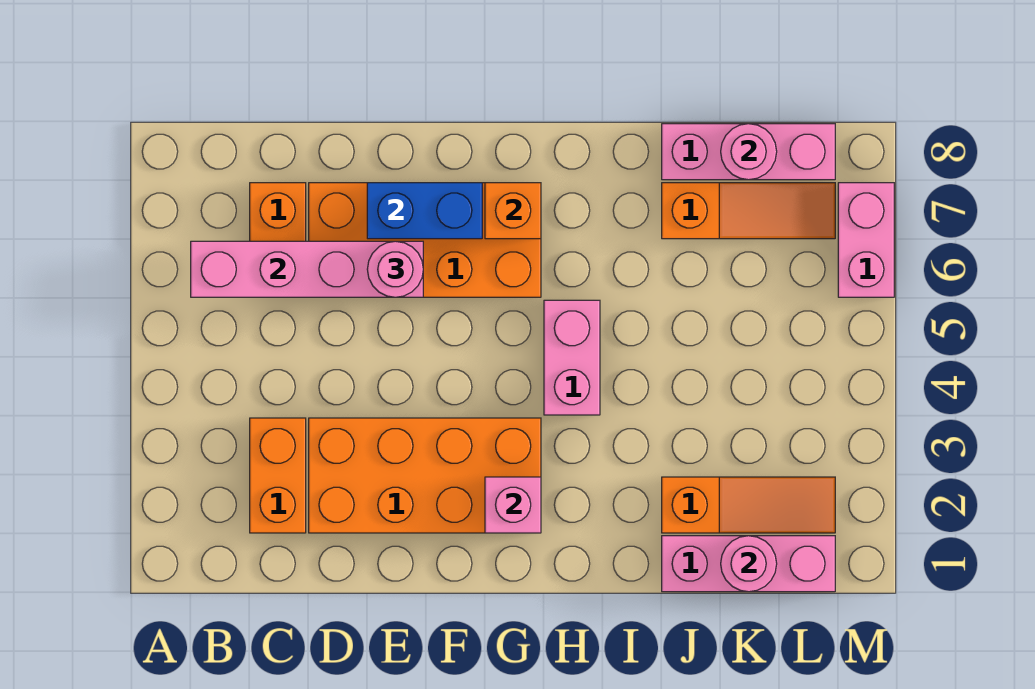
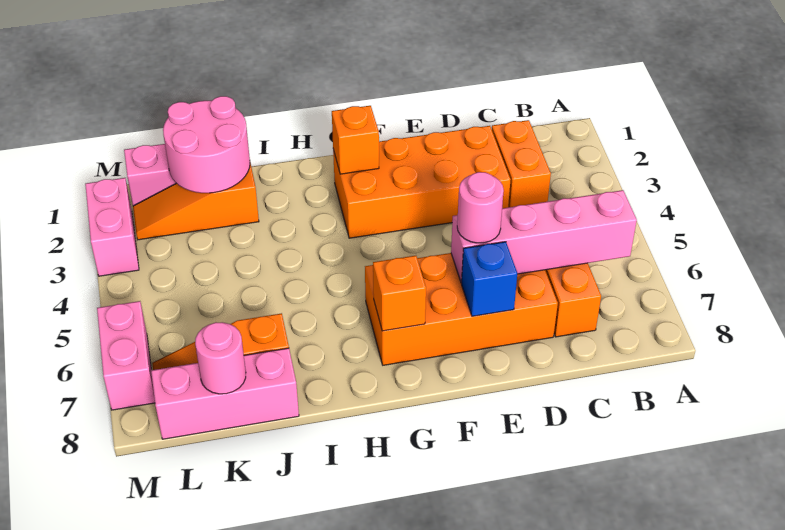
blue brick E7:F7 level 2 -> blue brick E7 level 2
pink brick G2 level 2 -> orange brick G2 level 2
pink brick H4:H5 level 1 -> pink brick M2:M3 level 1
pink round brick K1 level 2 -> pink round brick J1:K2 level 2

